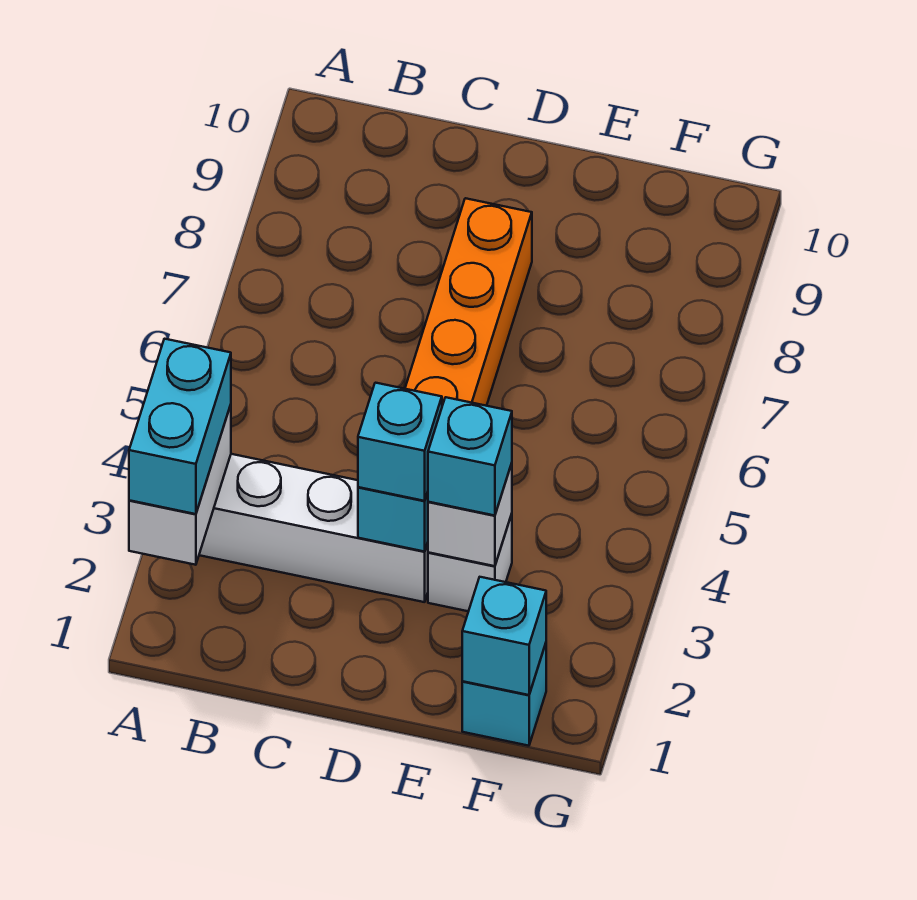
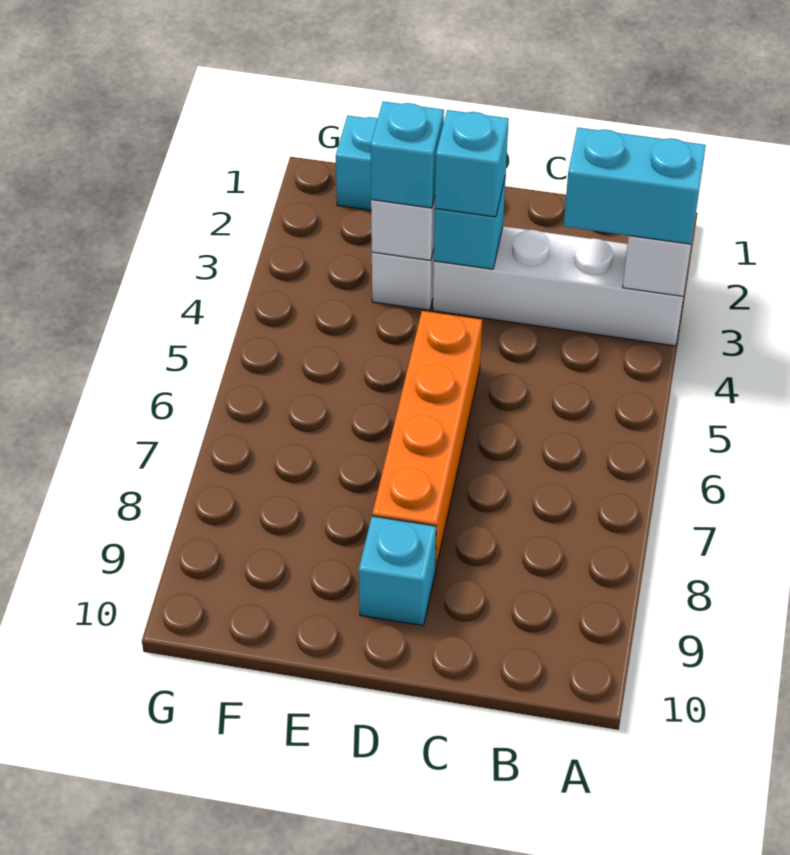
cyan brick A2:A3 level 3 -> cyan brick A3:B3 level 3
cyan brick F1 level 2 -> cyan brick D9 level 1

